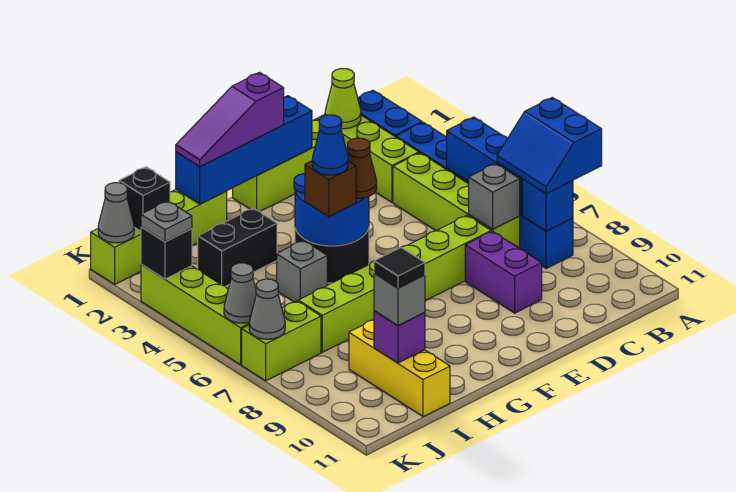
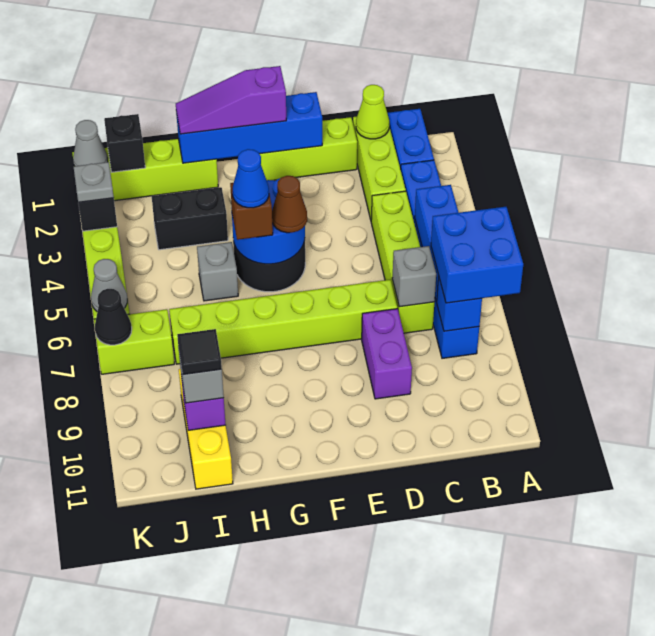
blue slope A7:B8 level 3 top A -> blue brick A7:B8 level 3
grey cone K7 level 2 -> black cone K7 level 2

